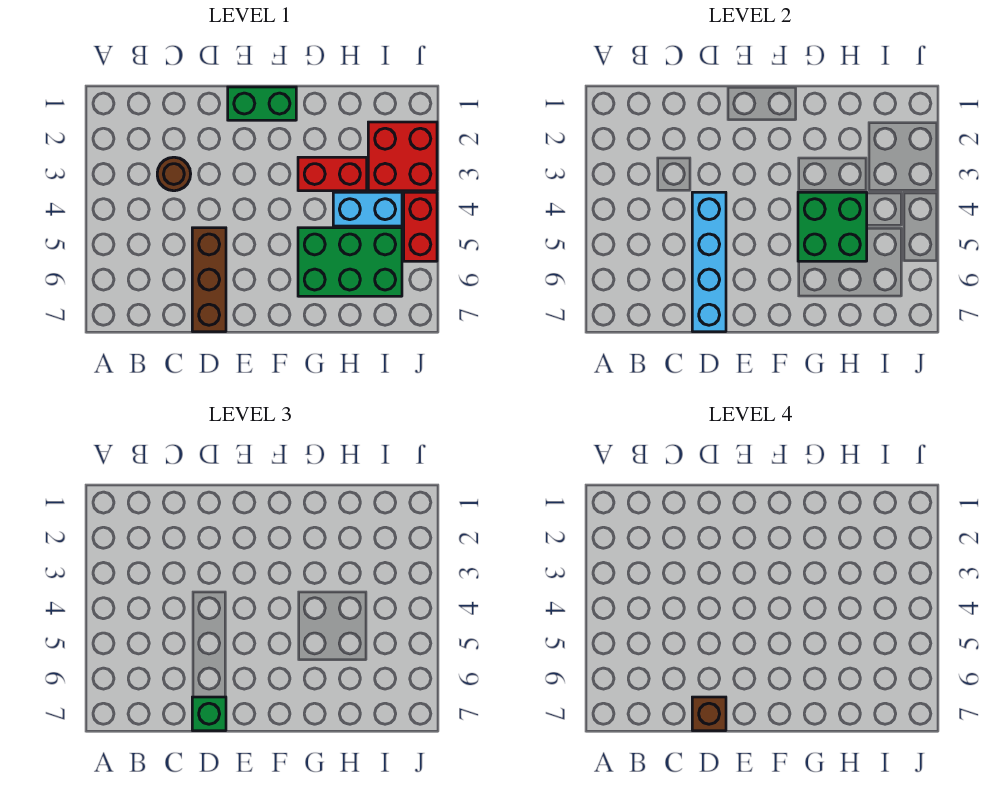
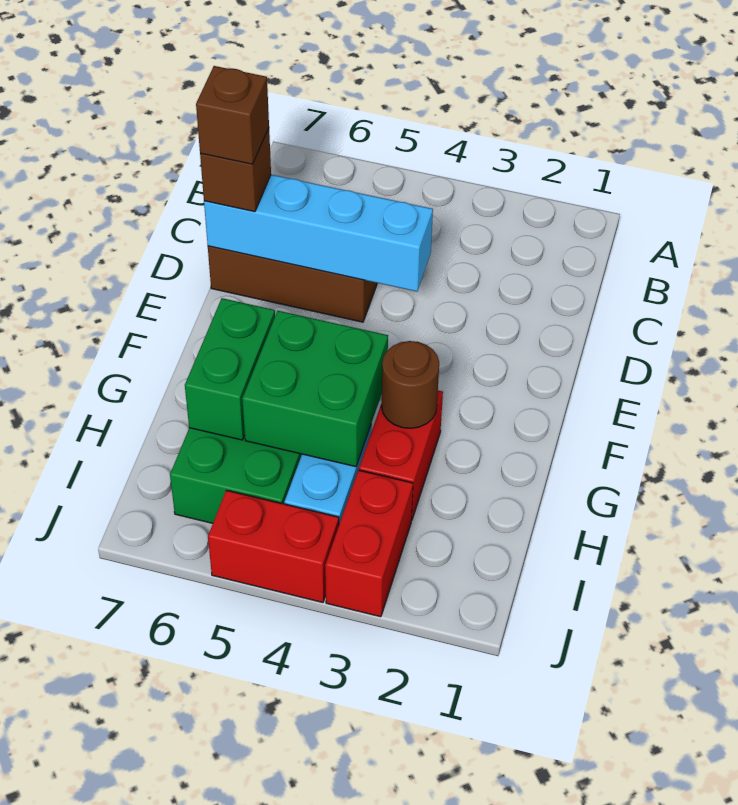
brown round brick C3 level 1 -> brown round brick G3 level 2
green brick D7 level 3 -> brown brick D7 level 3
green brick E1:F1 level 1 -> green brick G6:H6 level 2
red brick I2:J3 level 1 -> red brick I3:J3 level 1

